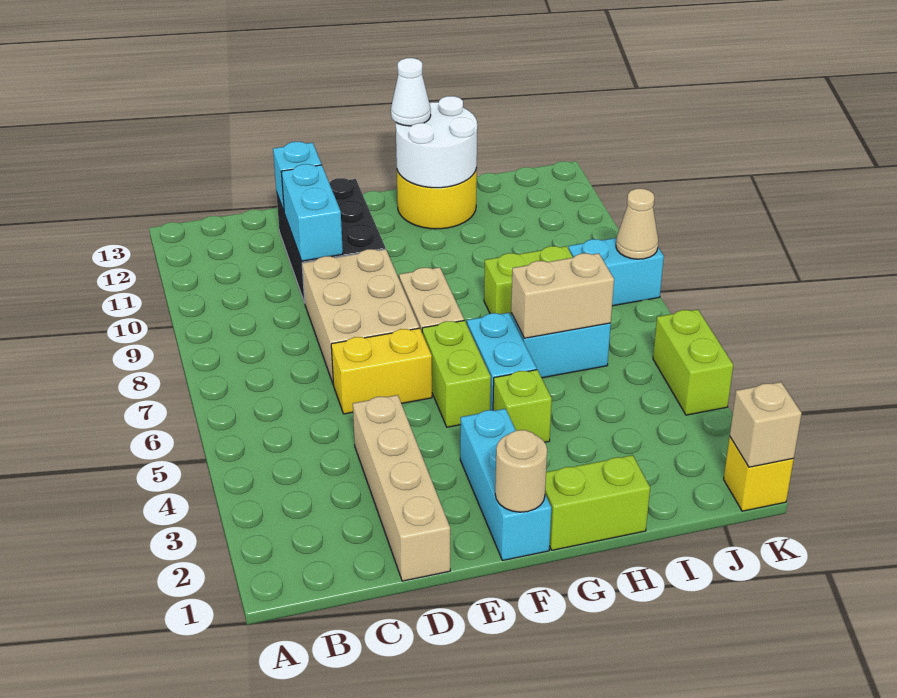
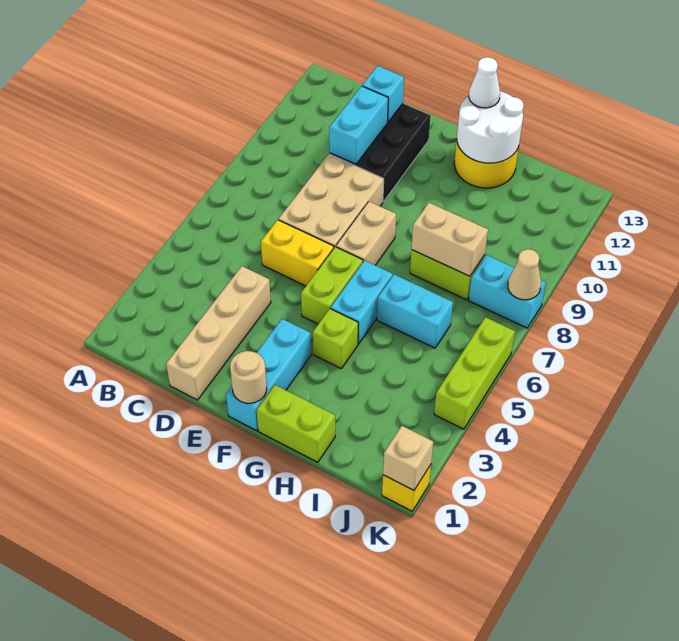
tan brick H6:I6 level 2 -> tan brick H8:I8 level 2
lime brick K4:K5 level 1 -> lime brick K4:K6 level 1

